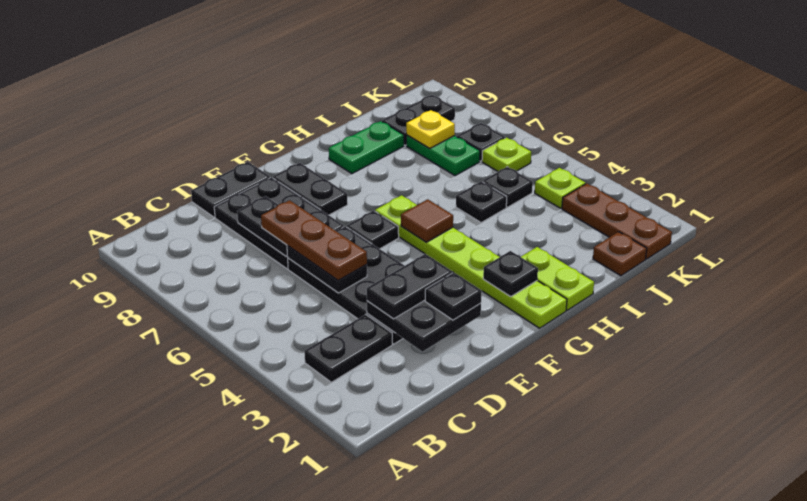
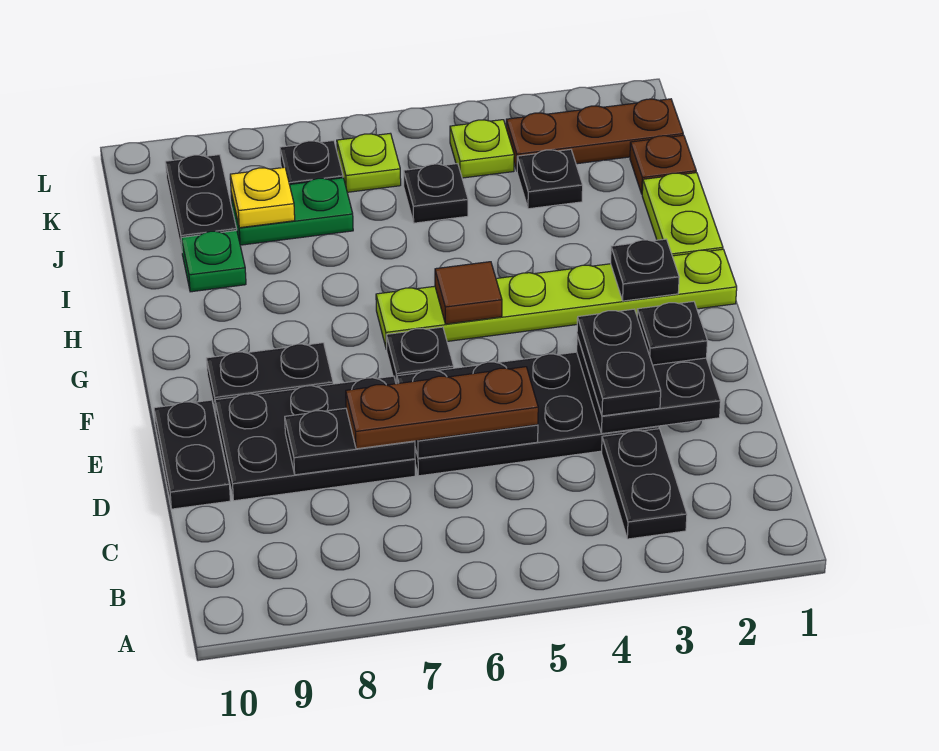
lime plate H1:H2 level 1 -> lime plate H1:I1 level 1
green plate H9:I9 level 1 -> green plate I9 level 1
black plate I5 level 1 -> black plate J3 level 1

